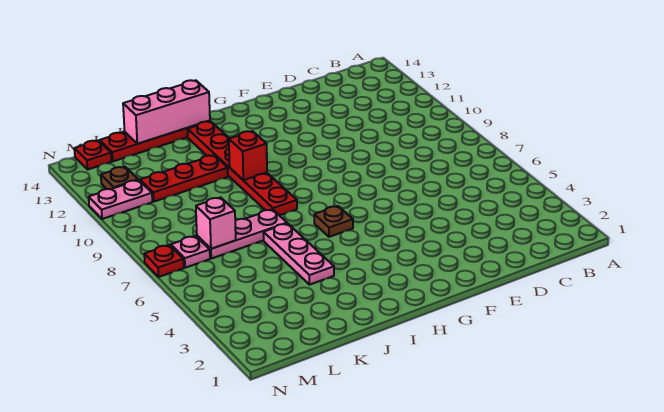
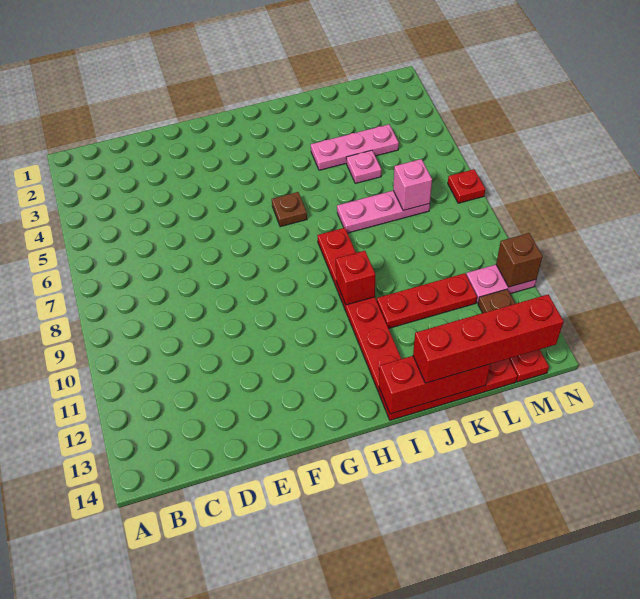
pink brick I14:K14 level 2 -> red brick I14:K14 level 2
pink plate J4:J6 level 1 -> pink plate J4:L4 level 1
none -> red brick J14:M14 level 3
pink plate M7 level 1 -> pink plate K5 level 1
none -> brown brick N11 level 2

